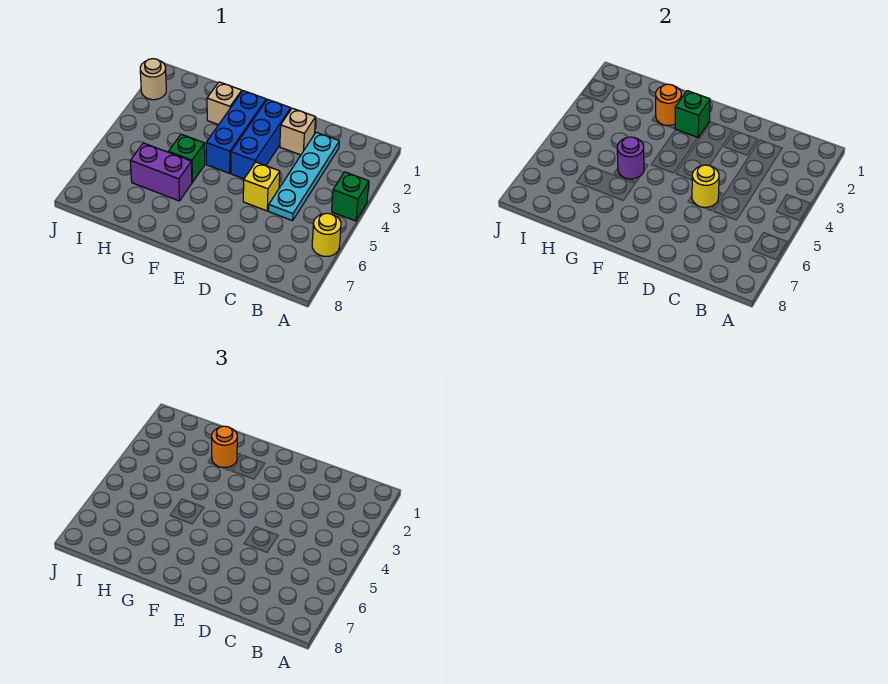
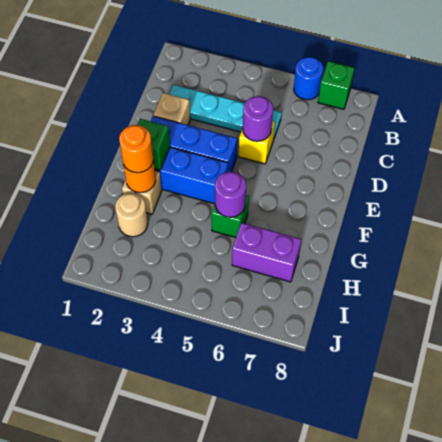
green brick A4 level 1 -> green brick A7 level 1
yellow round brick A6 level 1 -> blue round brick A6 level 1
yellow round brick D5 level 2 -> purple round brick D5 level 2
purple brick G6:H6 level 1 -> purple brick H6:H7 level 1
tan round brick J2 level 1 -> tan round brick H2 level 1

